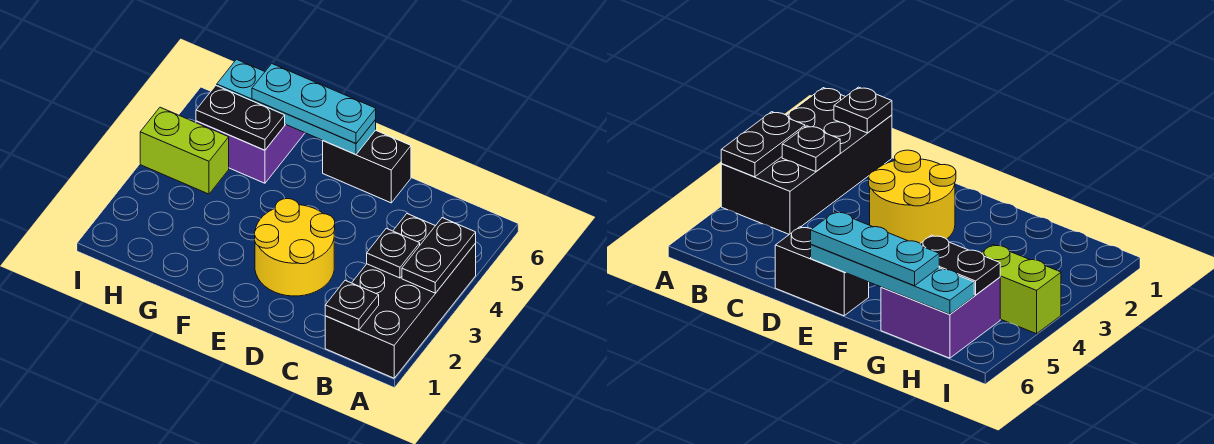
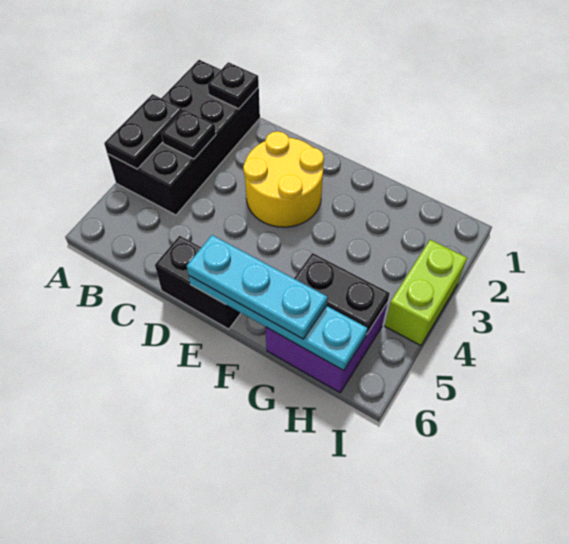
lime brick H4:I4 level 1 -> lime brick I3:I4 level 1

